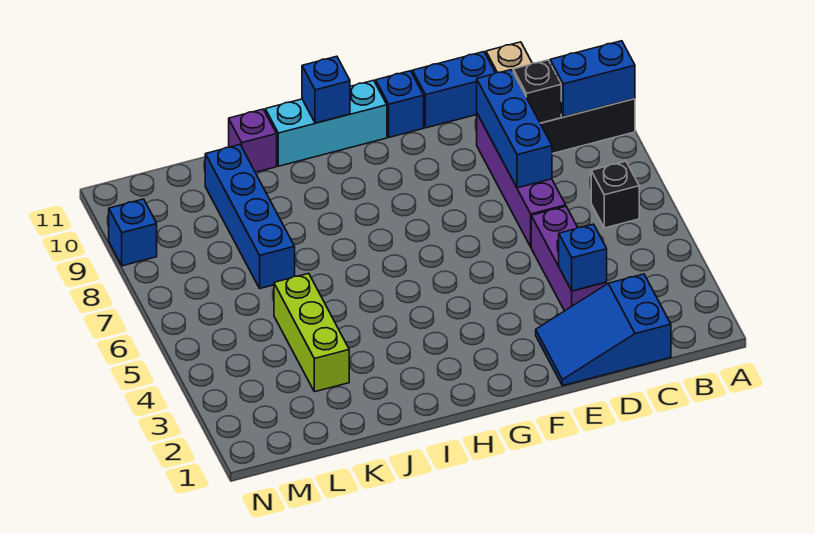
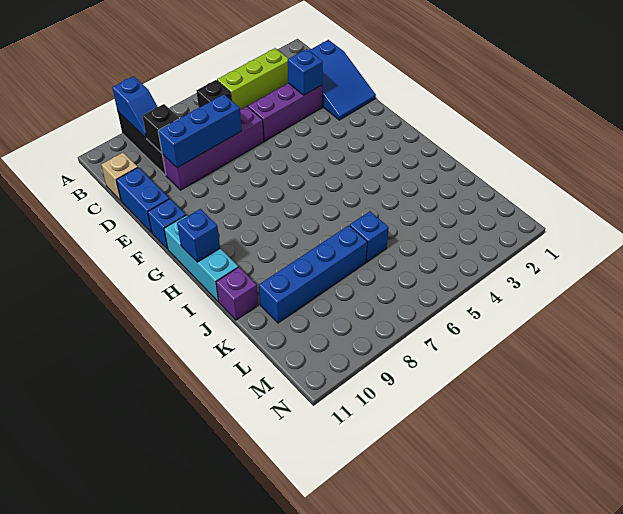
blue brick A9:B9 level 2 -> blue slope A9:B9 level 2 top A
lime brick K3:K5 level 1 -> lime brick B3:B5 level 1
blue brick N9 level 1 -> blue brick K6 level 1

